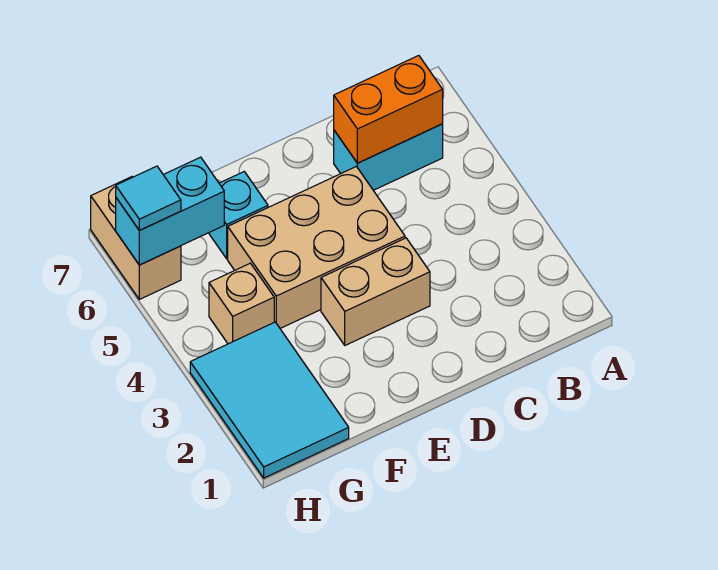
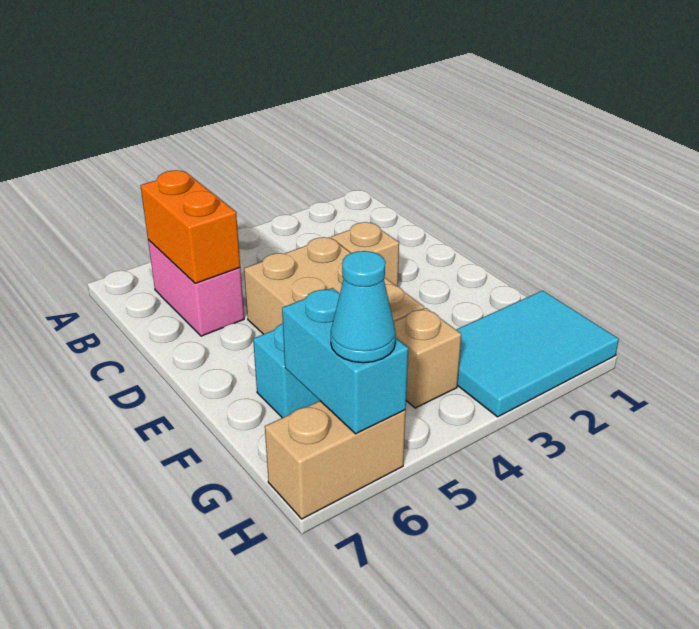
cyan brick B6:C6 level 1 -> pink brick B6:C6 level 1
tan brick D3:E3 level 1 -> tan brick D3 level 1
cyan tile H6 level 3 -> cyan cone H6 level 3

